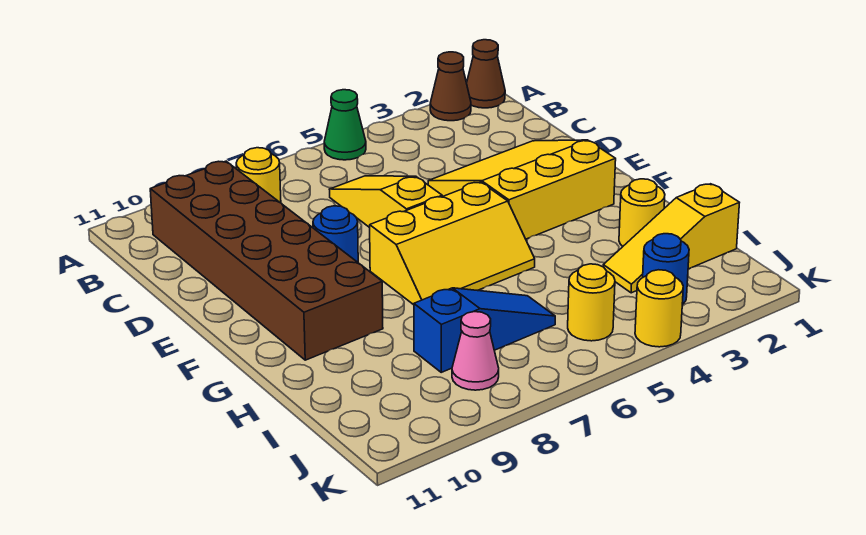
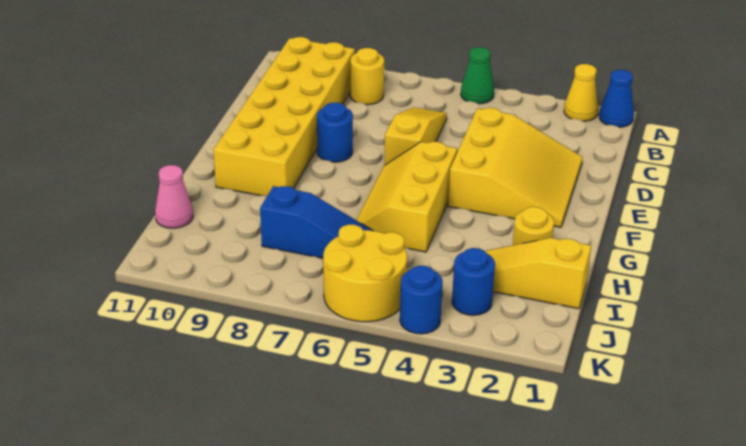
brown cone A1 level 1 -> blue cone A1 level 1
brown cone A2 level 1 -> yellow cone A2 level 1
brown brick B9:G10 level 1 -> yellow brick B9:G10 level 1
yellow slope D2:F4 level 1 top F -> yellow slope D2:F4 level 1 top 4
yellow slope F5:G7 level 1 top F -> yellow slope F5:H6 level 1 top 5
yellow round brick J5 level 1 -> yellow round brick J5:K6 level 1
pink cone J8 level 1 -> pink cone I11 level 1
yellow round brick K4 level 1 -> blue round brick K4 level 1

